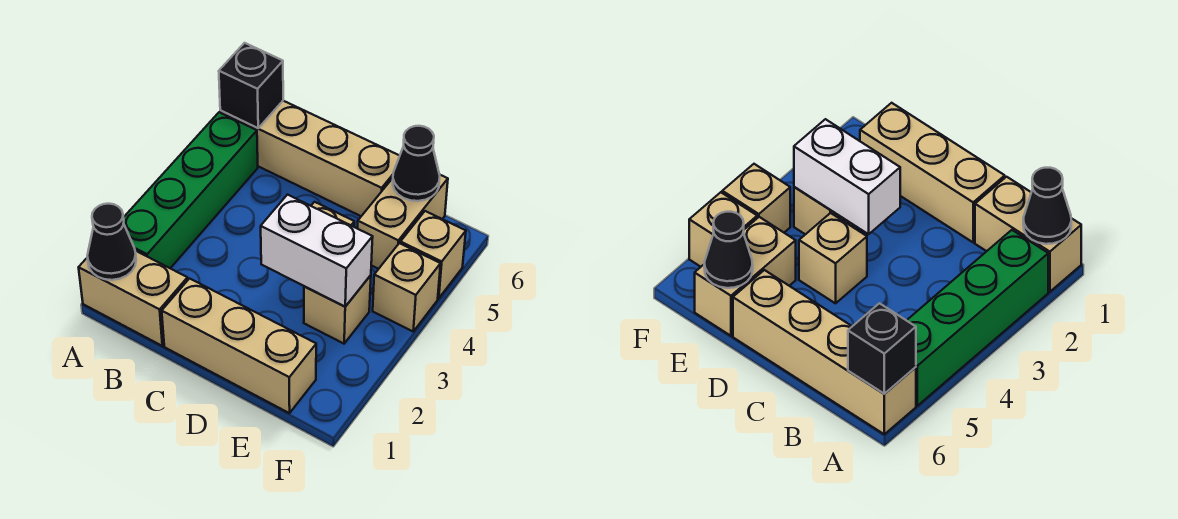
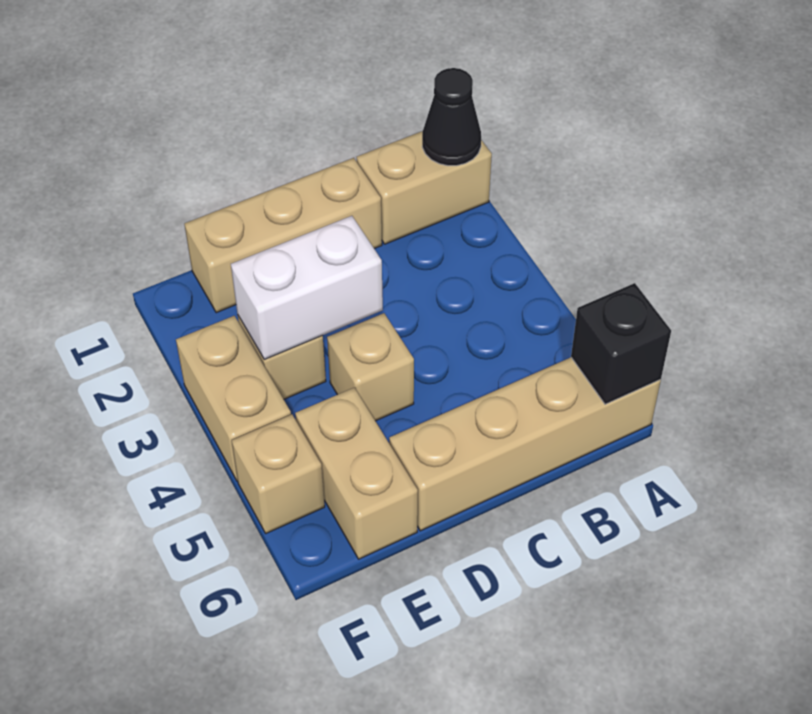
green brick A2:A5 level 1 -> none
black cone E6 level 2 -> none
tan brick F4 level 1 -> tan brick F3:F4 level 1

